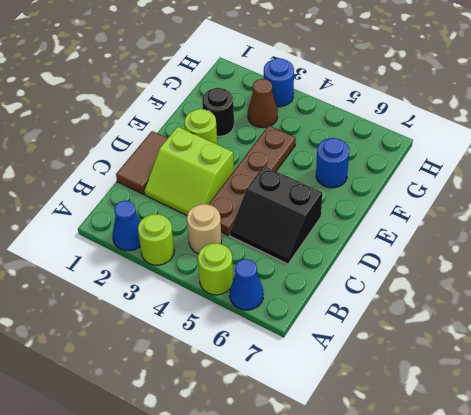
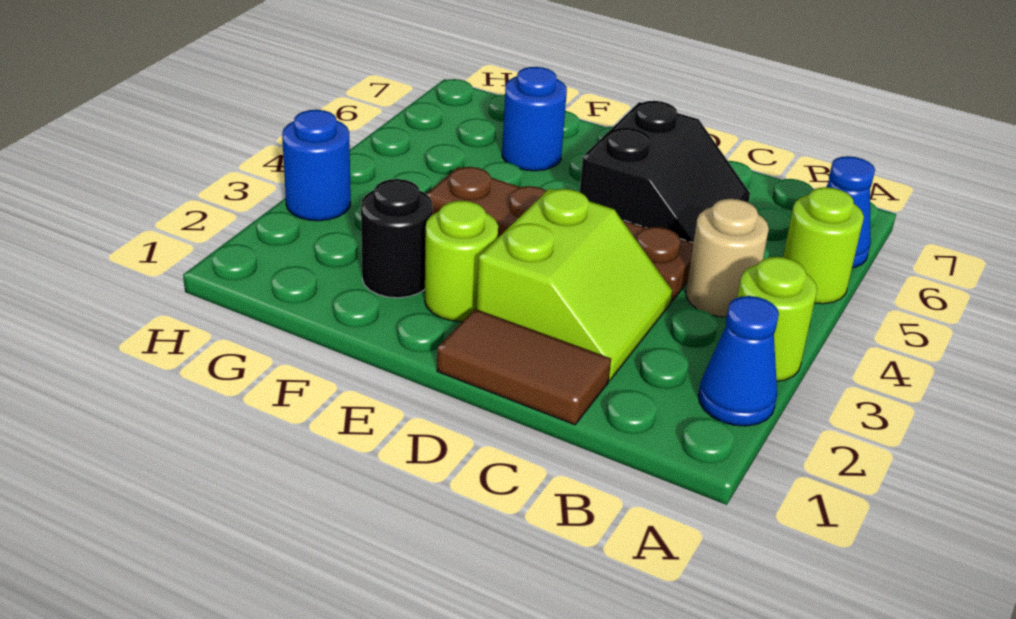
brown cone G3 level 1 -> none

